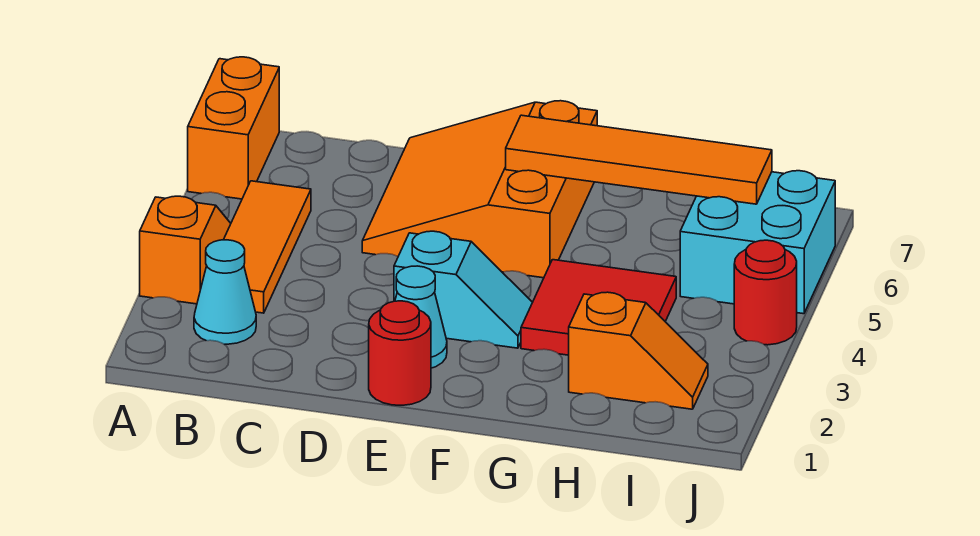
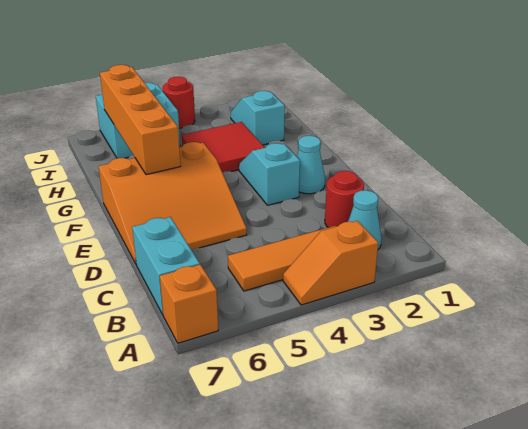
orange brick A6:A7 level 1 -> orange brick A7 level 1
none -> cyan brick B7:C7 level 1
red round brick E1 level 1 -> red round brick C2 level 1
orange tile F6:I6 level 2 -> orange brick F6:I6 level 2
orange slope H2:I2 level 1 top H -> cyan slope H2:I2 level 1 top H

